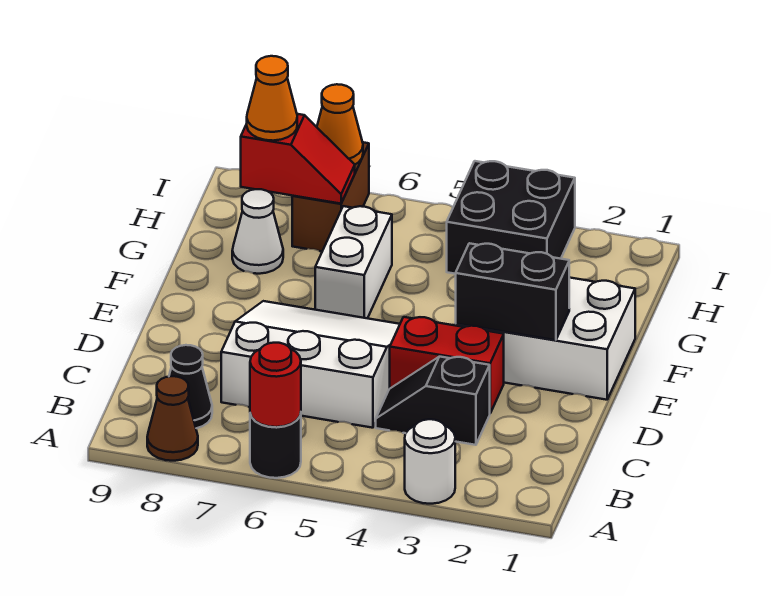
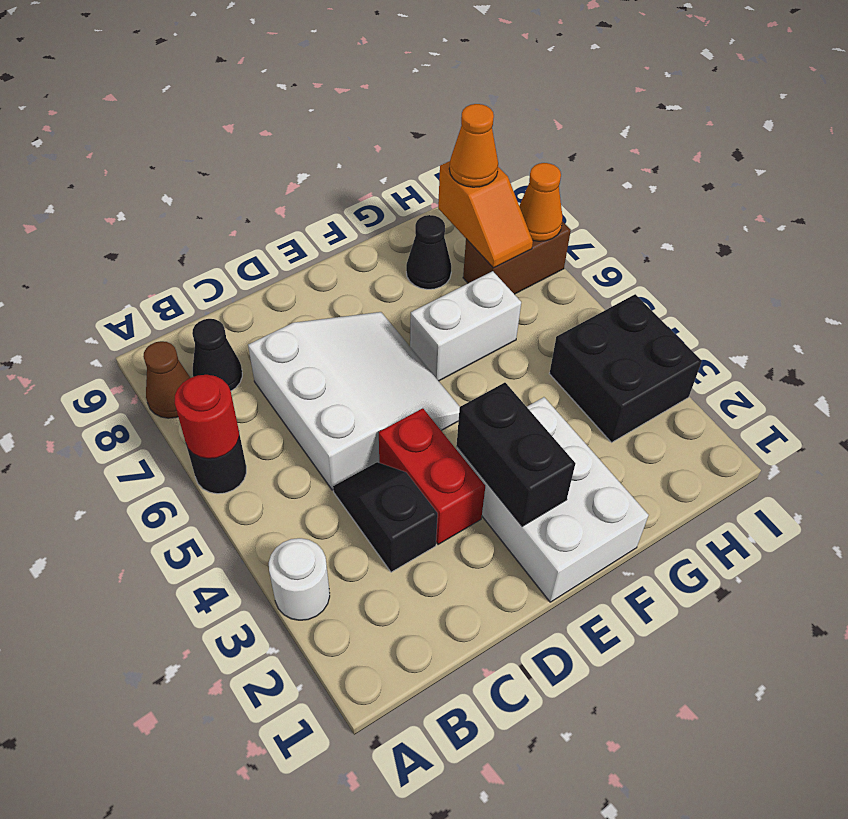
white cone G8 level 1 -> black cone G8 level 1
red slope H7:H8 level 2 top 8 -> orange slope H7:H8 level 2 top 8

